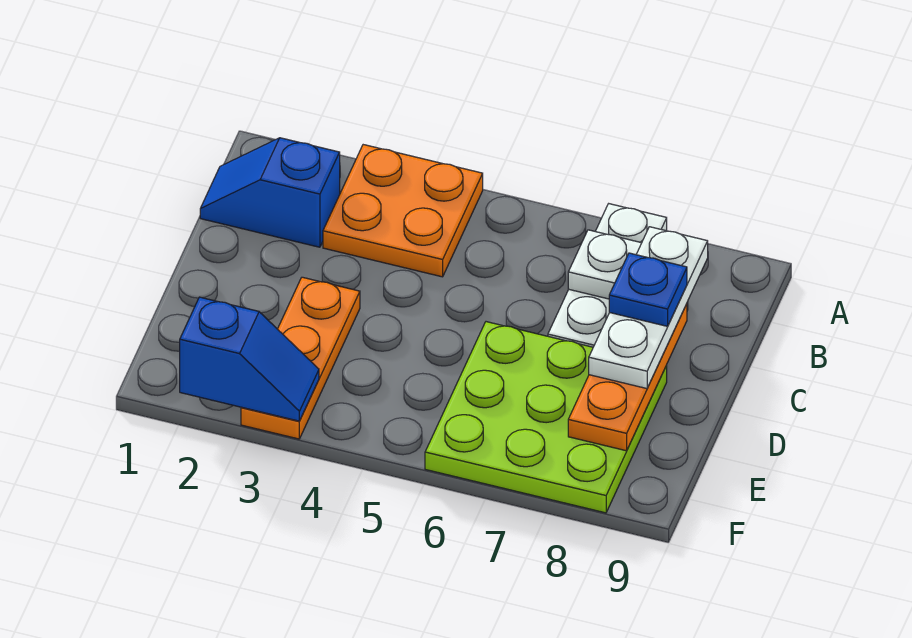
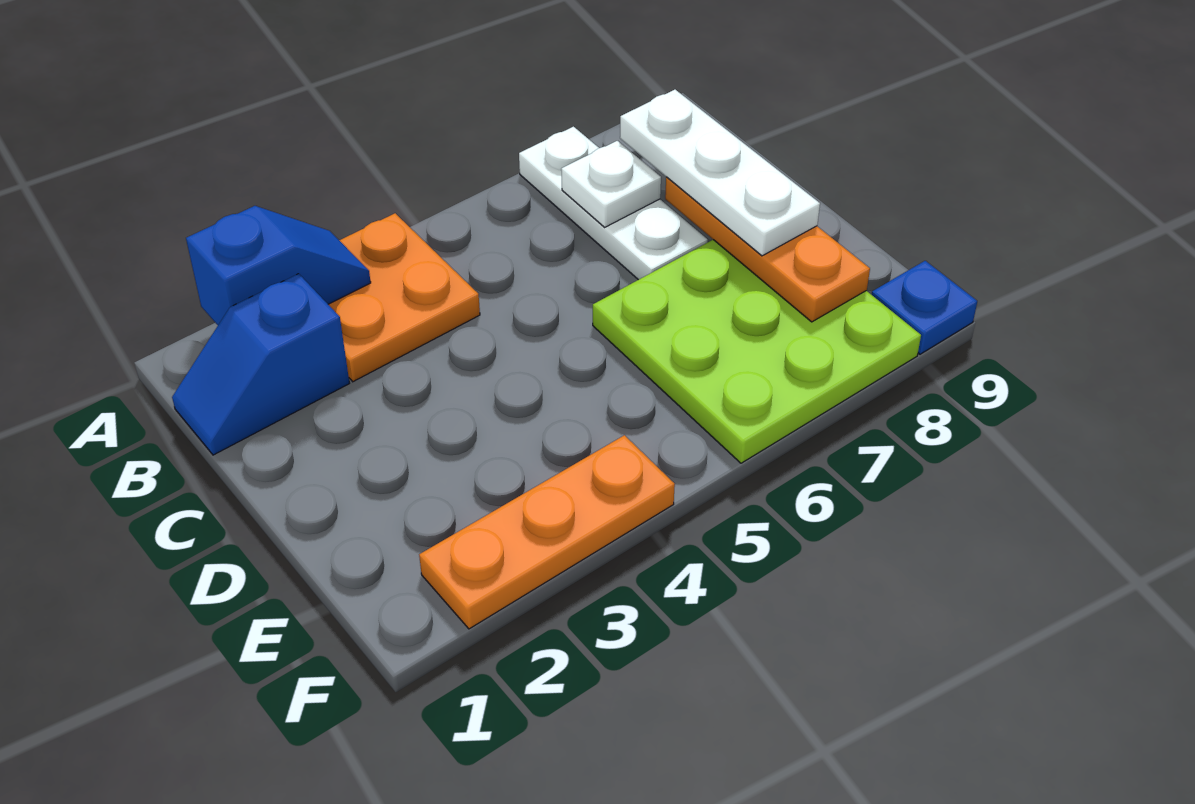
blue plate C8 level 4 -> blue plate F9 level 1
orange plate D3:F3 level 1 -> orange plate F2:F4 level 1
blue slope F2:F3 level 2 top 2 -> blue slope A2:A3 level 2 top 2

